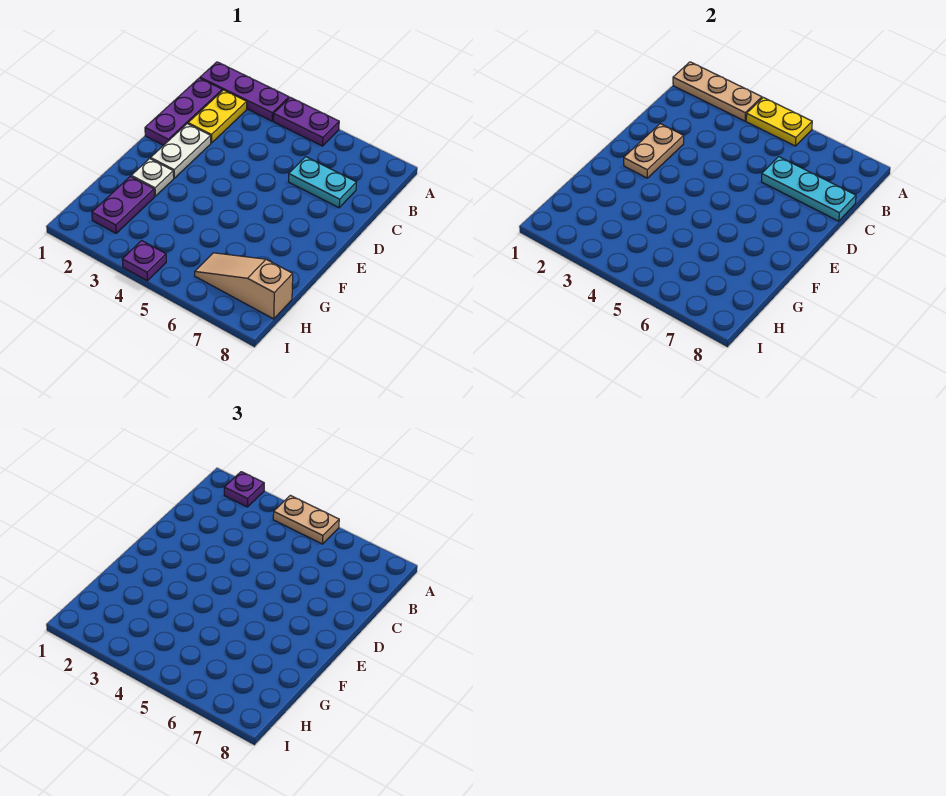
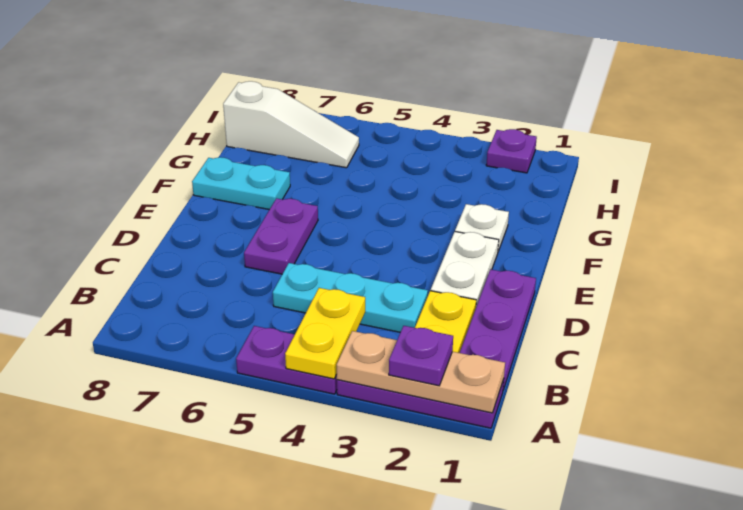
yellow plate A4:A5 level 2 -> yellow plate A4:B4 level 2
tan plate A4:A5 level 3 -> none
cyan plate C6:C7 level 1 -> cyan plate F7:F8 level 1
cyan plate C6:C8 level 2 -> cyan plate C3:C5 level 1
tan plate D2:E2 level 2 -> none
purple plate G2:H2 level 1 -> purple plate D6:E6 level 1
tan slope H6:H8 level 1 top 8 -> white slope H6:H8 level 1 top 8
purple plate I4 level 1 -> purple plate I2 level 1

